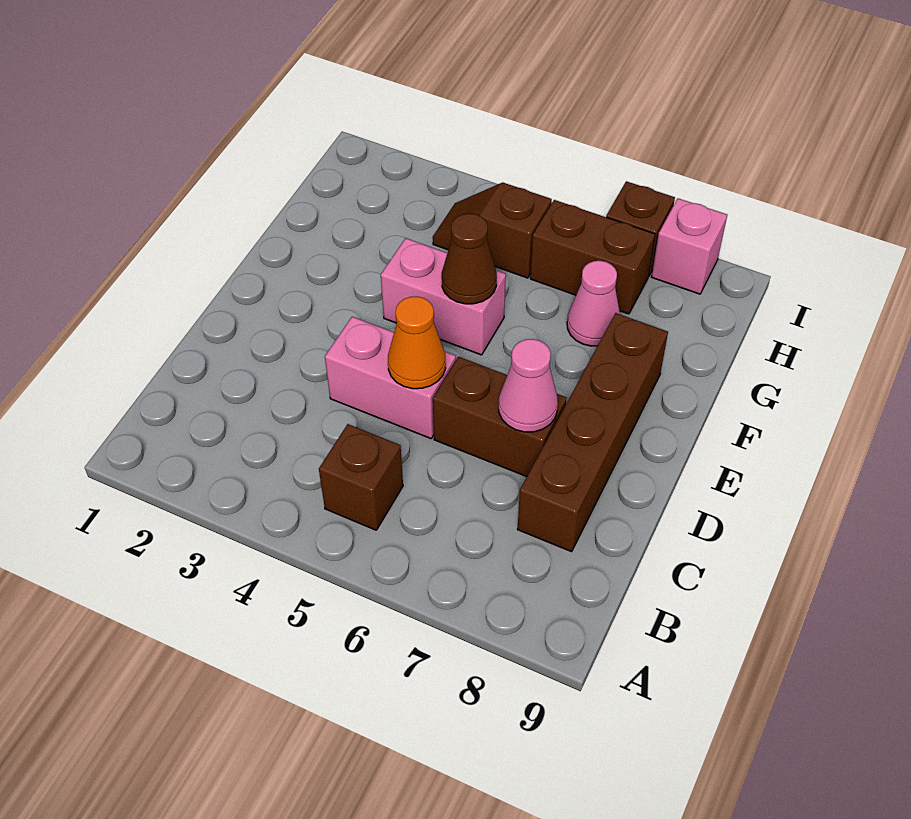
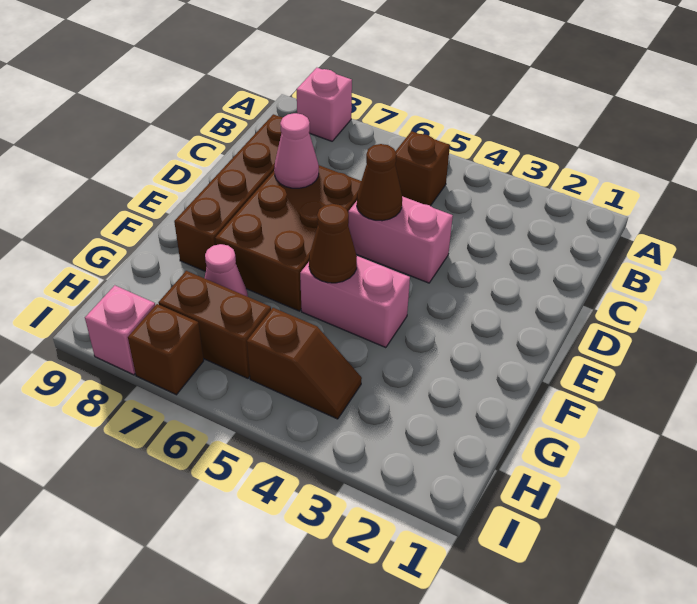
none -> pink brick A8 level 1
orange cone D5 level 2 -> brown cone D5 level 2
brown brick D6:D7 level 1 -> brown brick D6:F7 level 1

